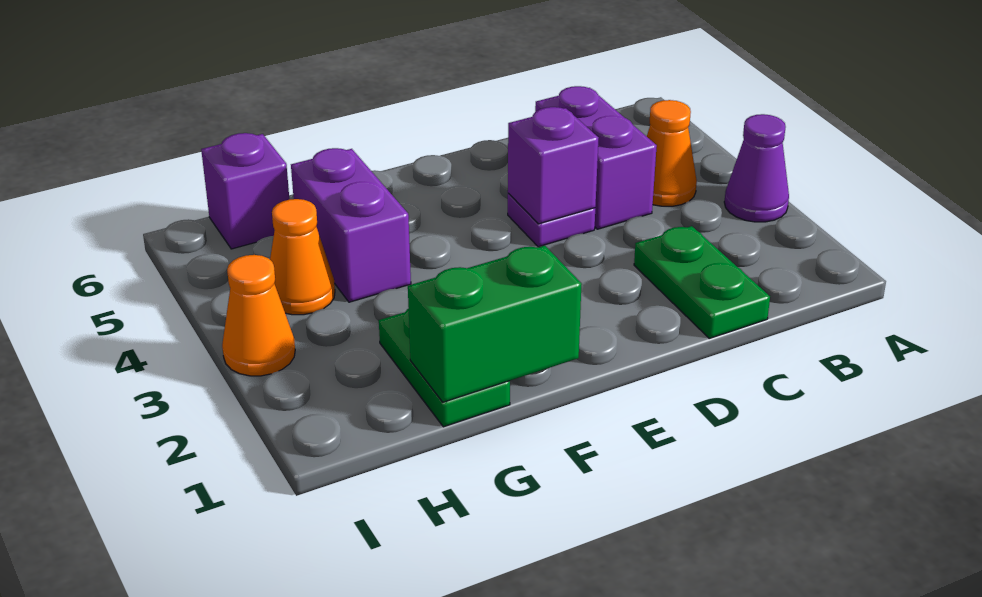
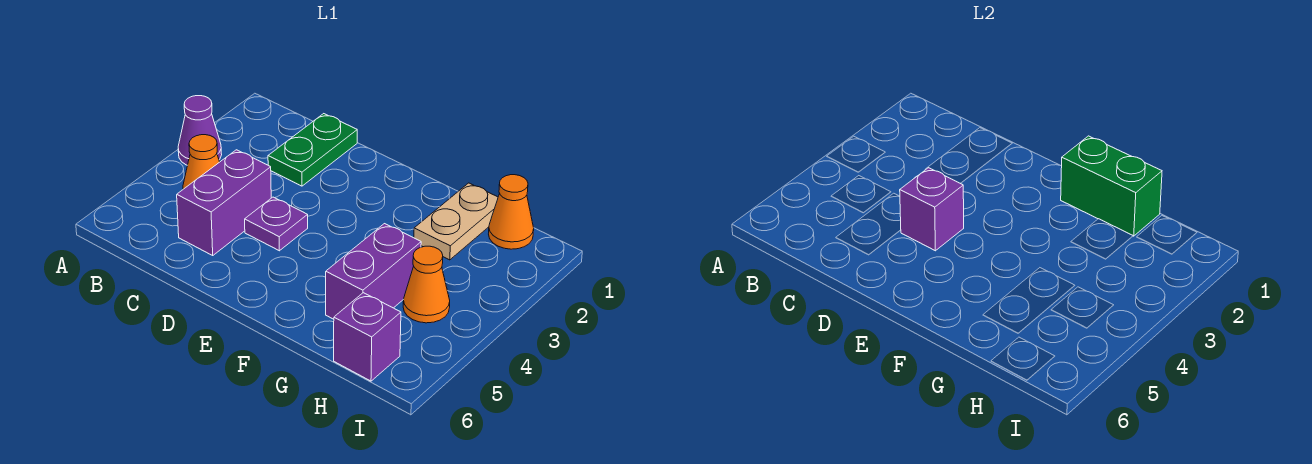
green plate G1:G2 level 1 -> tan plate G1:G2 level 1
orange cone I3 level 1 -> orange cone H1 level 1

